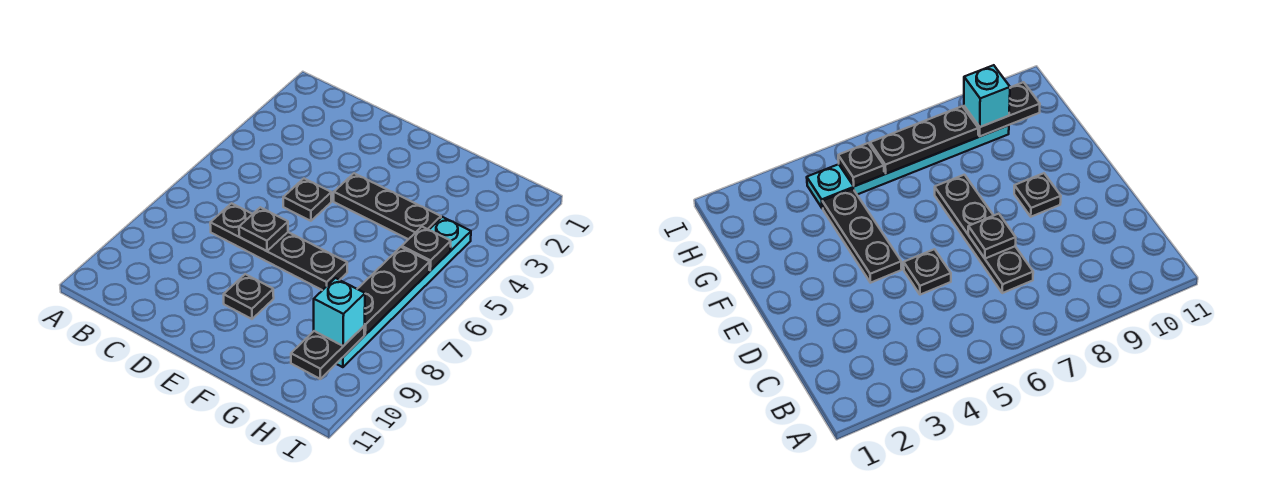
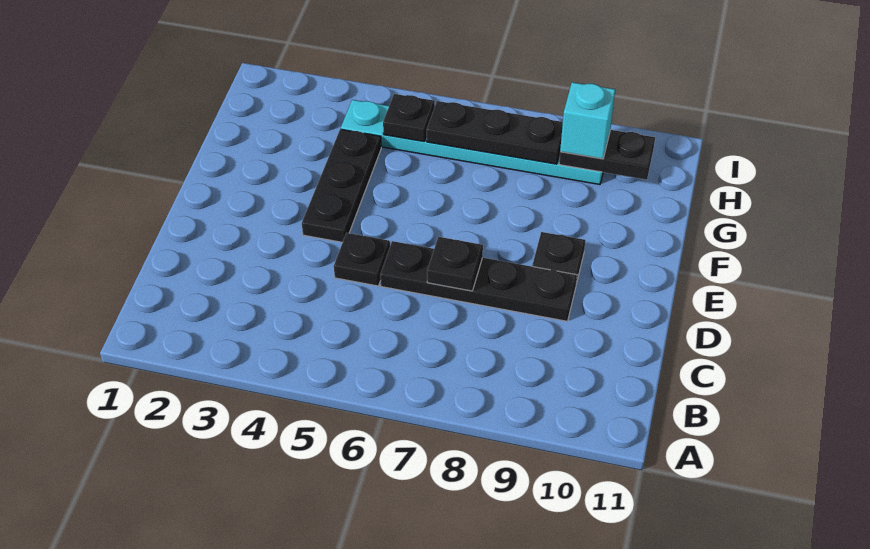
black plate C7:F7 level 1 -> black plate D6:D9 level 1

